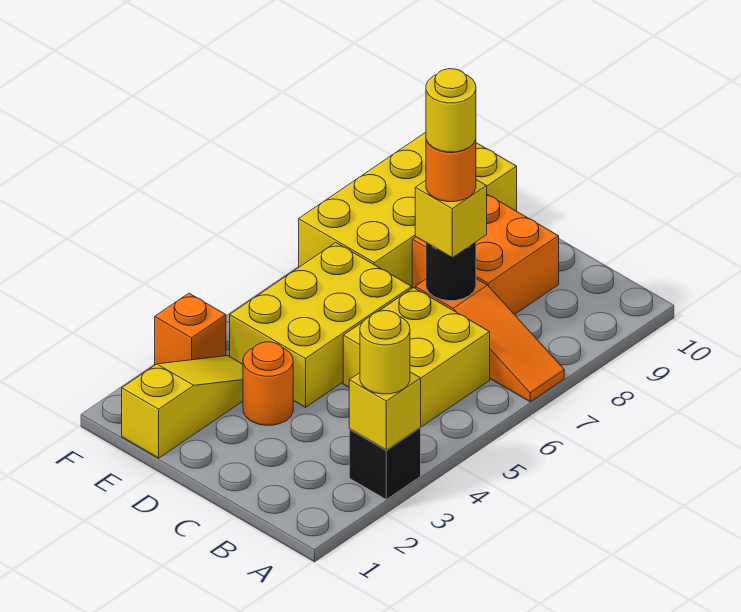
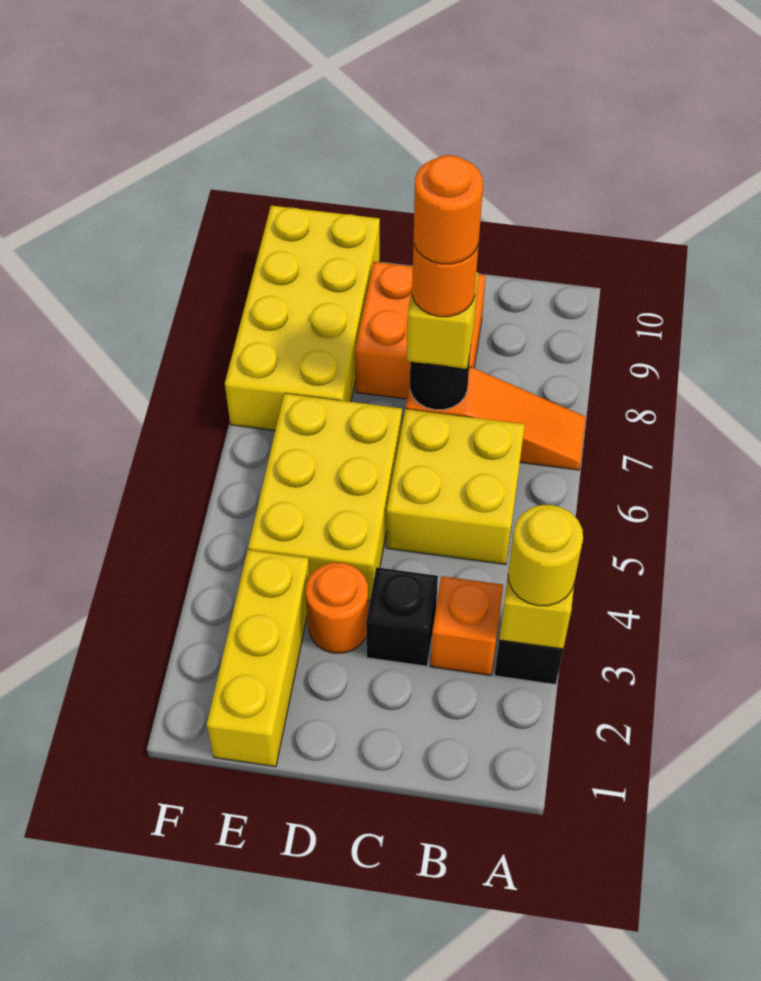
none -> black brick C3 level 1
yellow round brick C7 level 5 -> orange round brick C7 level 5
yellow slope E1:E3 level 1 top 1 -> yellow brick E1:E3 level 1
orange brick F3 level 1 -> orange brick B3 level 1

